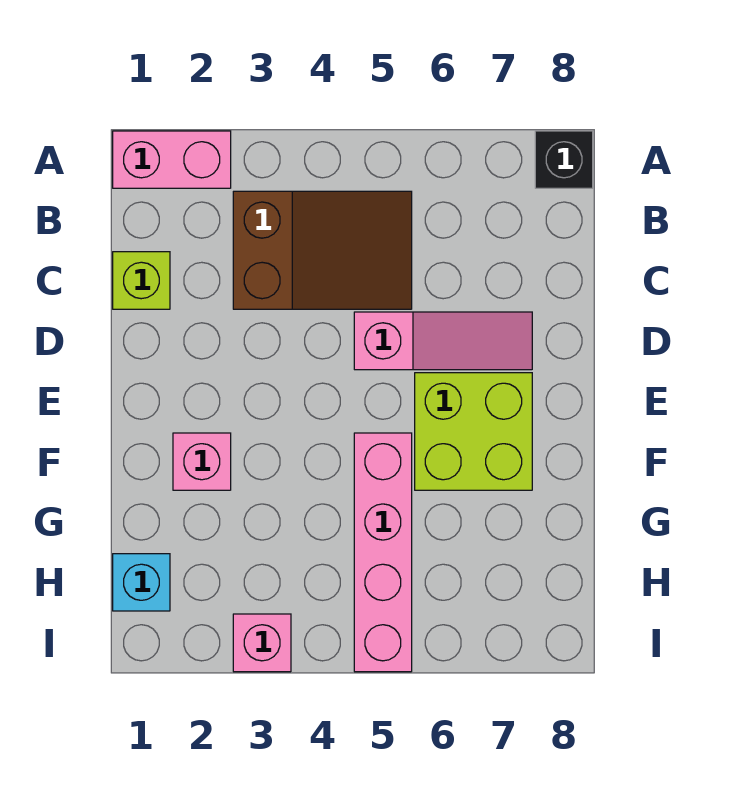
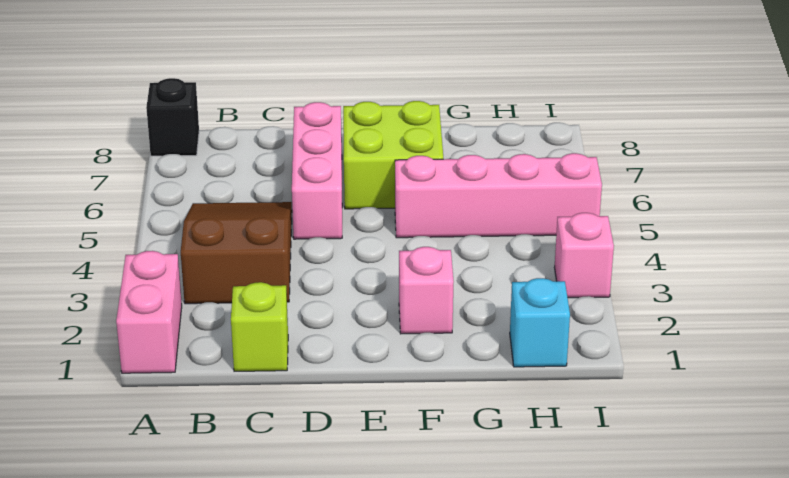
pink slope D5:D7 level 1 top 5 -> pink brick D5:D7 level 1

